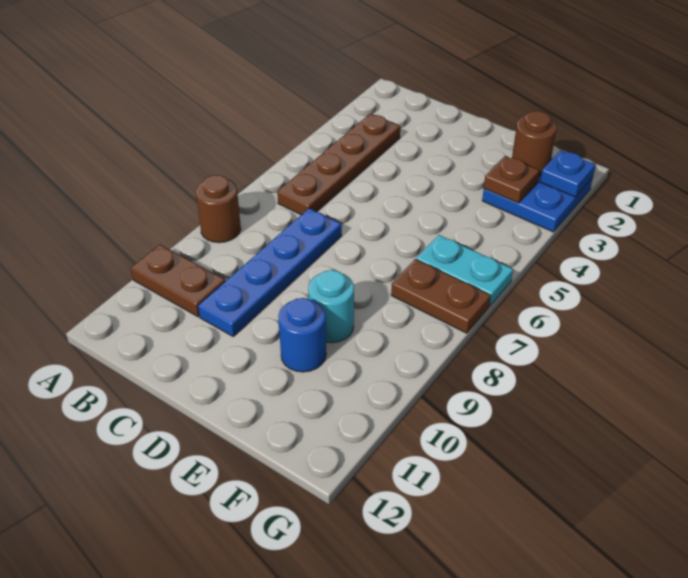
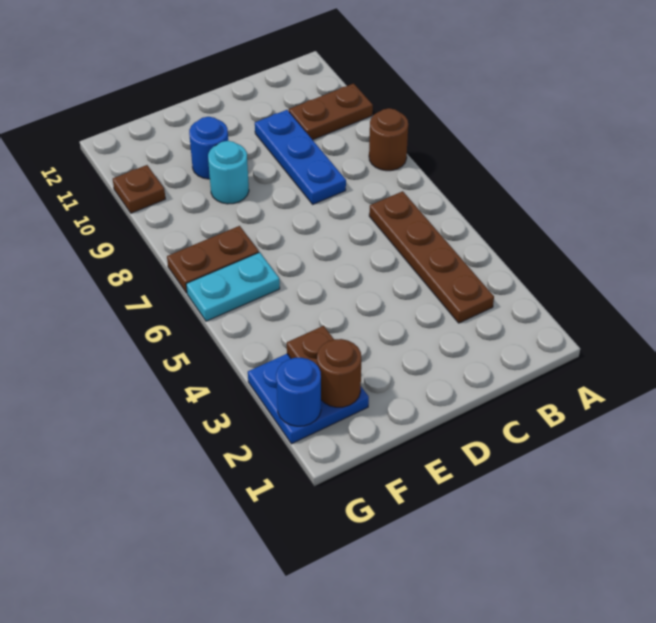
blue plate C7:C10 level 1 -> blue plate C8:C10 level 1
blue plate G2 level 2 -> blue round brick G2 level 2
none -> brown plate G10 level 1

